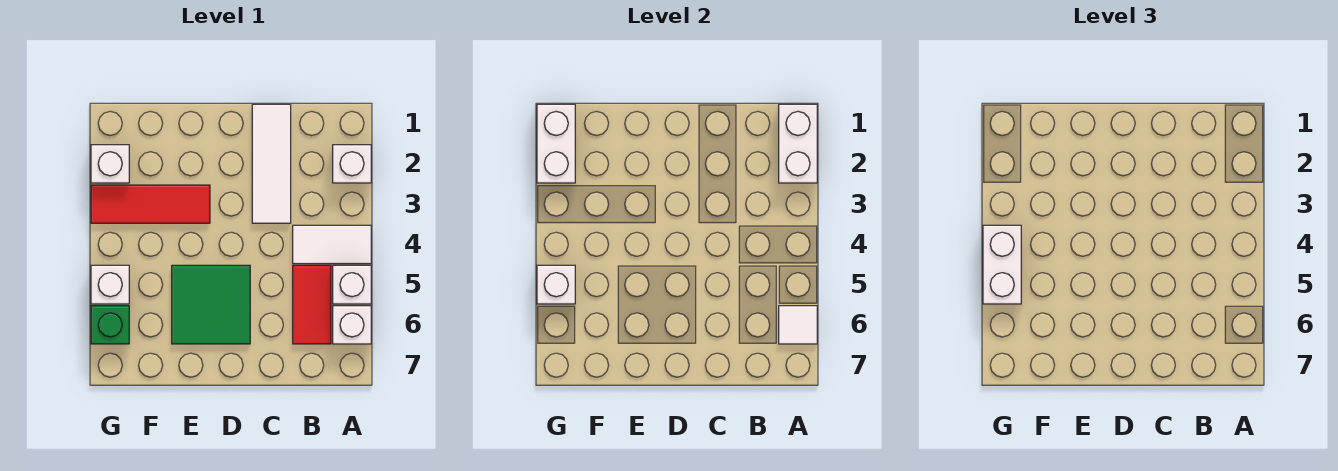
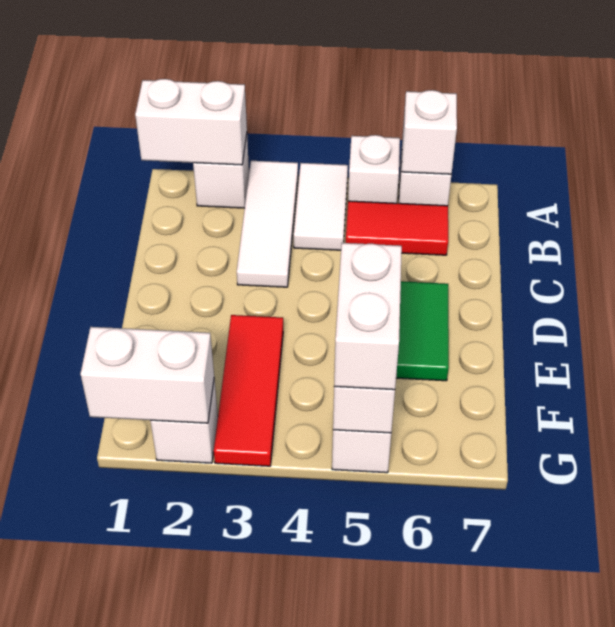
white tile A6 level 2 -> white brick A6 level 2
white tile C1:C3 level 1 -> white tile A3:C3 level 1
white brick G4:G5 level 3 -> white brick F5:G5 level 3
green brick G6 level 1 -> none

